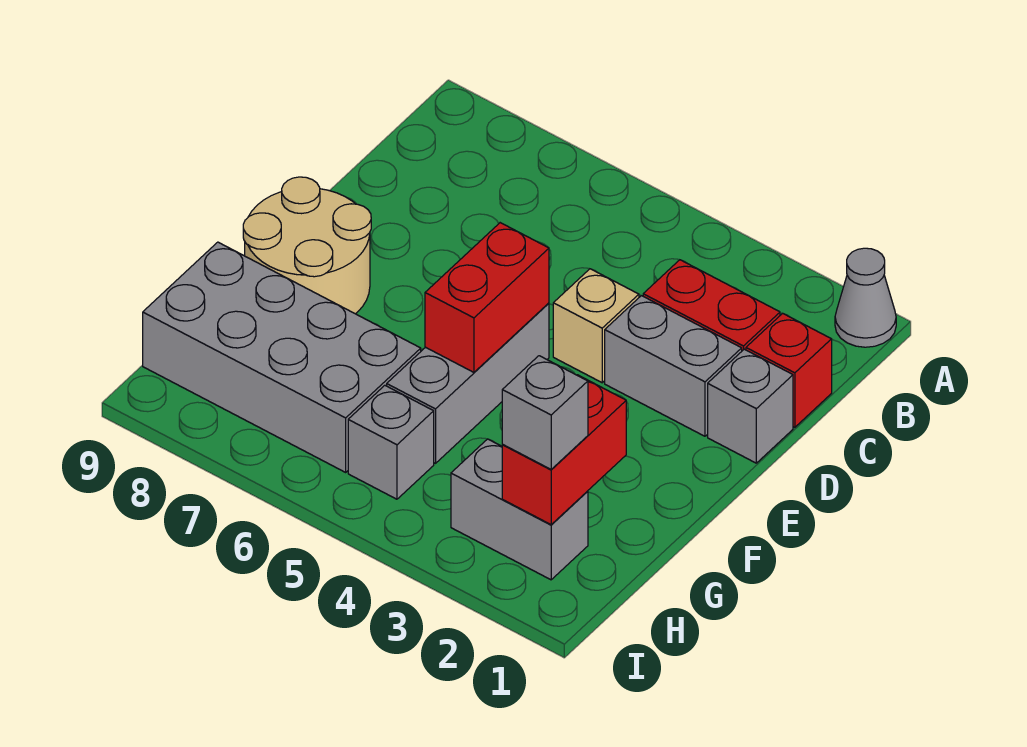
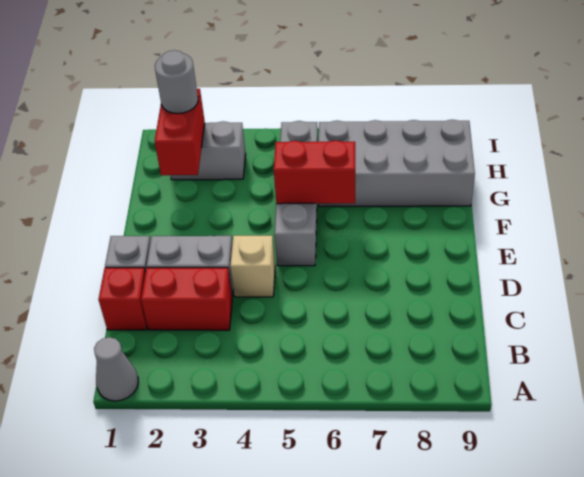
red brick E5:F5 level 2 -> red brick F5:F6 level 2
tan round brick E8:F9 level 1 -> none
grey brick H2 level 3 -> grey round brick H2 level 3

